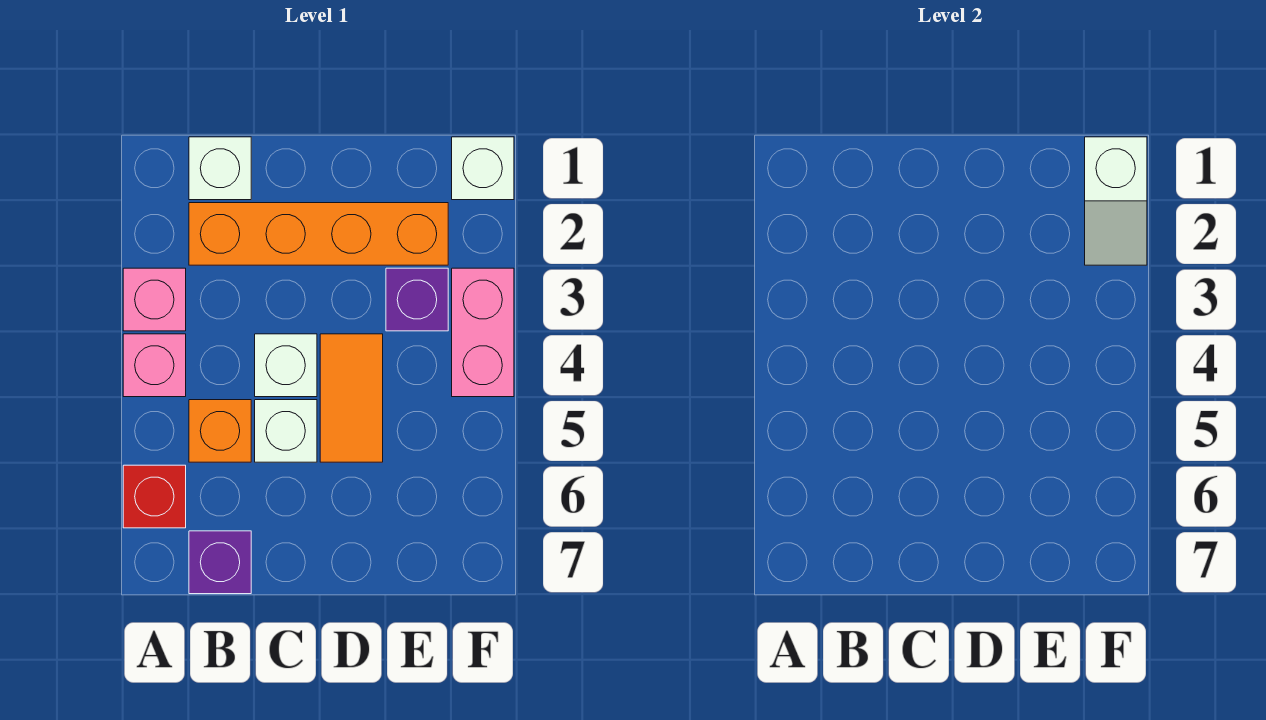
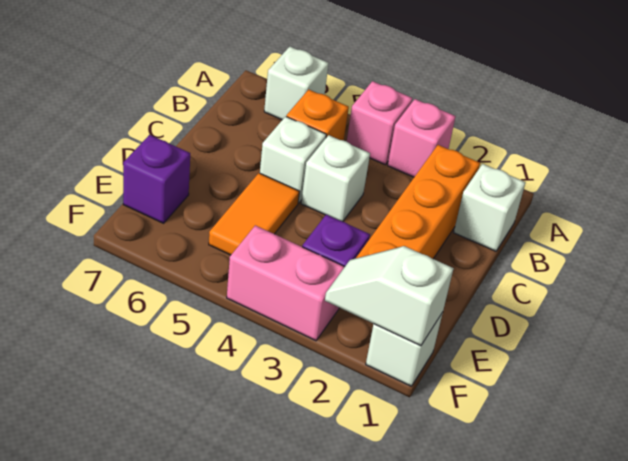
red brick A6 level 1 -> white brick A6 level 1
purple brick B7 level 1 -> purple brick E7 level 1
orange tile D4:D5 level 1 -> orange tile D5:E5 level 1

